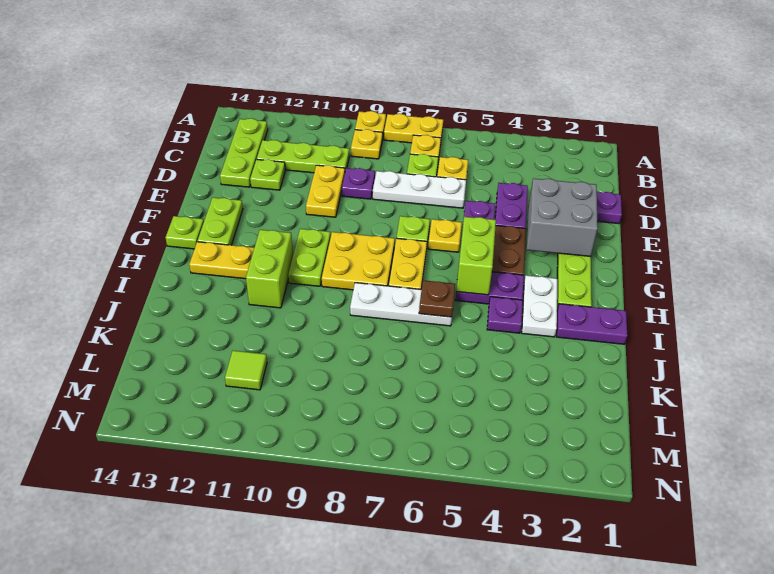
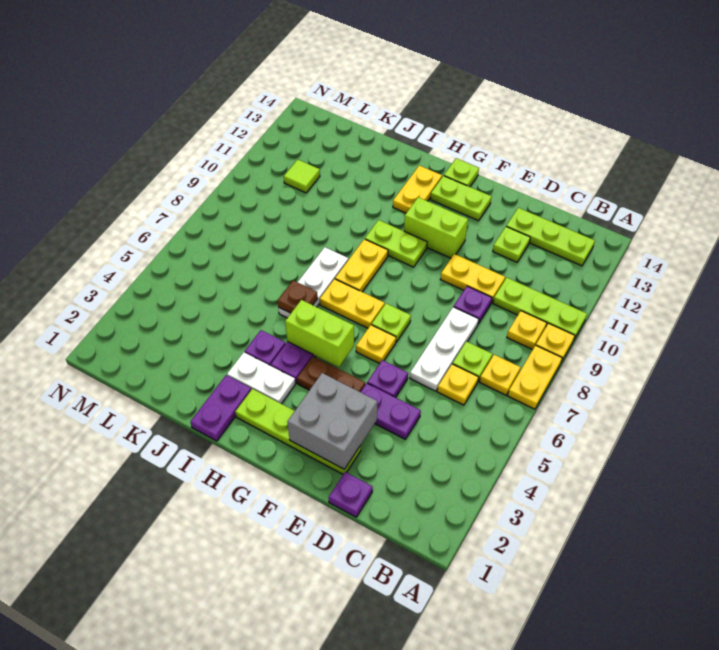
lime plate C10:C12 level 1 -> lime plate A10:C10 level 1
yellow plate G8:H9 level 1 -> yellow plate H8:H9 level 1
lime brick H11:I11 level 1 -> lime brick F11:G11 level 1

